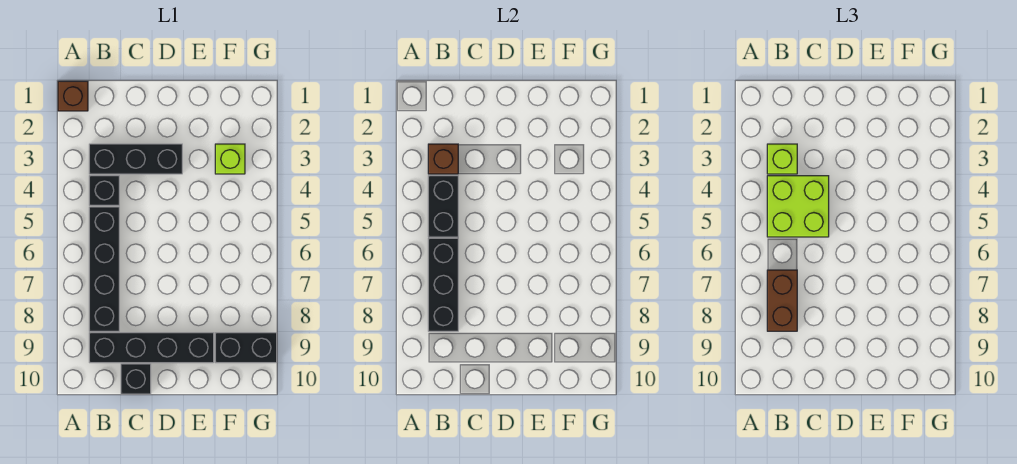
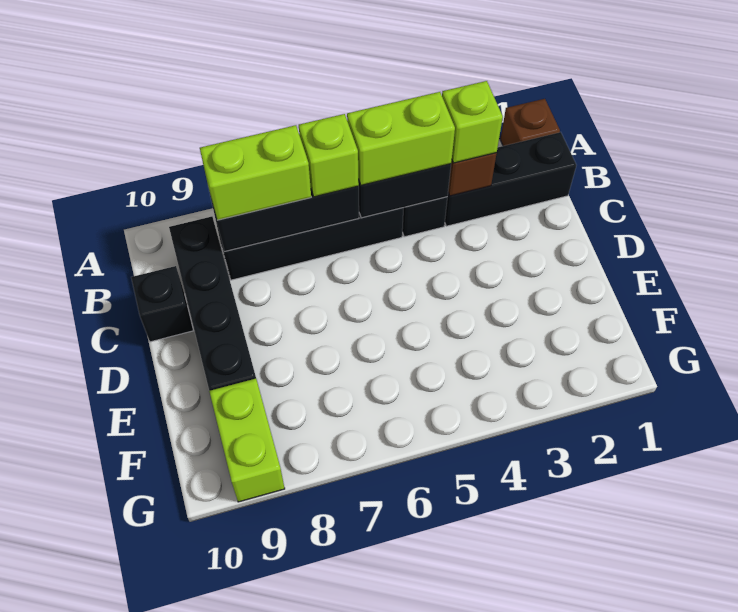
black brick B3:D3 level 1 -> black brick B1:B3 level 1
lime brick B4:C5 level 3 -> lime brick B4:B5 level 3
brown brick B7:B8 level 3 -> lime brick B7:B8 level 3
lime brick F3 level 1 -> lime brick B6 level 3
black brick F9:G9 level 1 -> lime brick F9:G9 level 1

